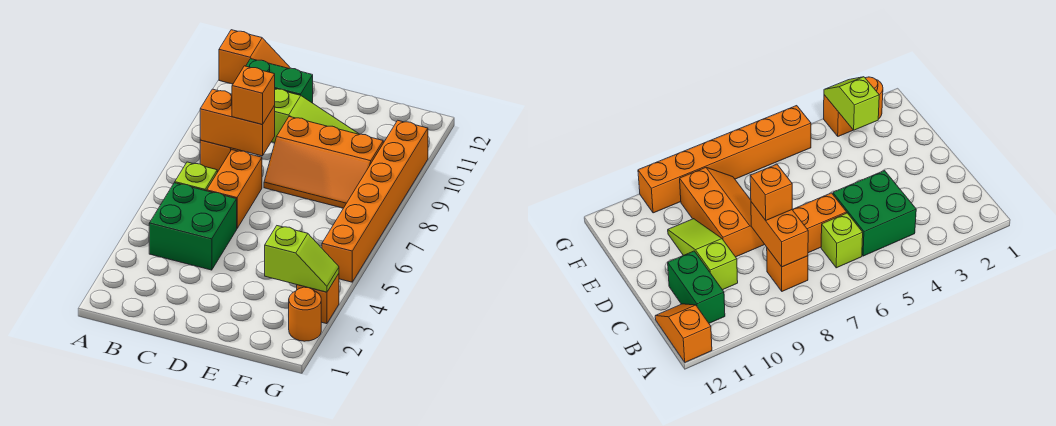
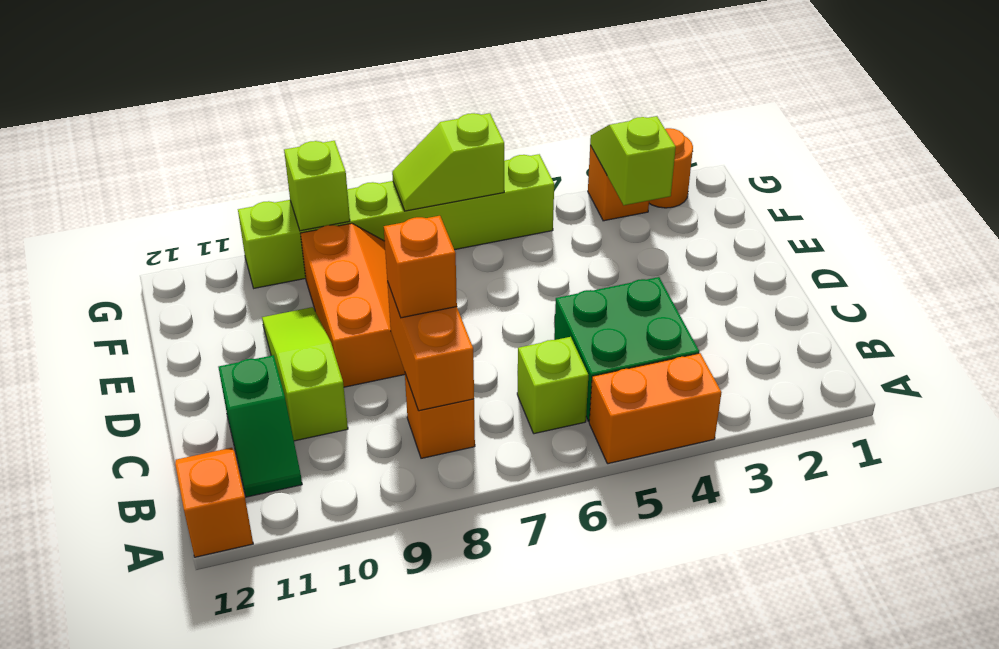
green brick B11:C11 level 1 -> green slope B11:C11 level 1 top C
orange brick C6:C7 level 1 -> orange brick A4:A5 level 1
orange brick G5:G10 level 1 -> lime brick G5:G10 level 1
none -> lime slope G6:G7 level 2 top 6
none -> lime brick G9 level 2

